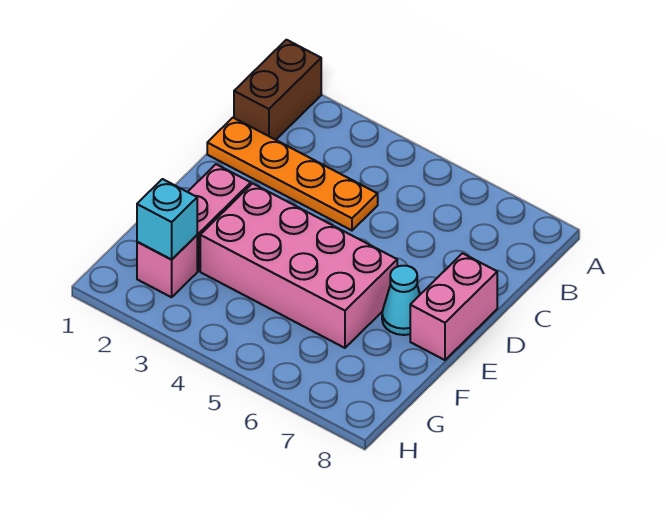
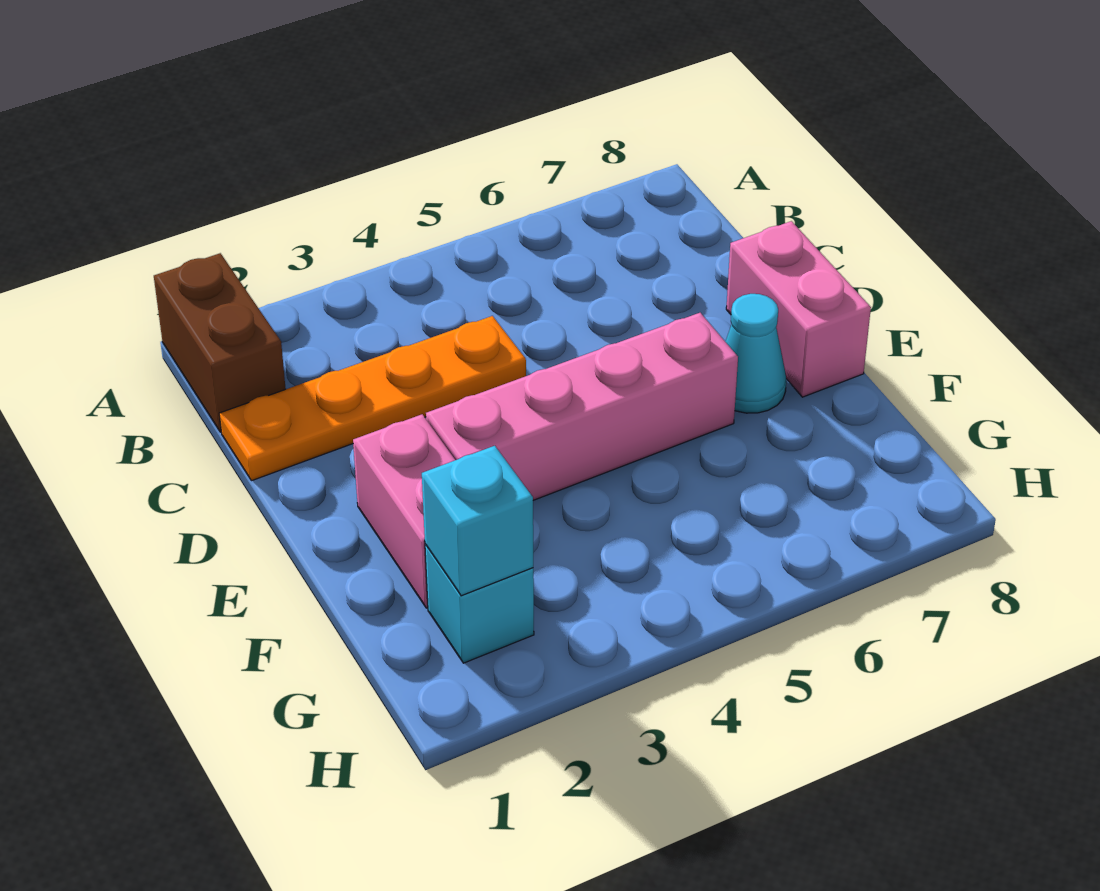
pink brick E3:F6 level 1 -> pink brick E3:E6 level 1
pink brick G2 level 1 -> cyan brick G2 level 1

